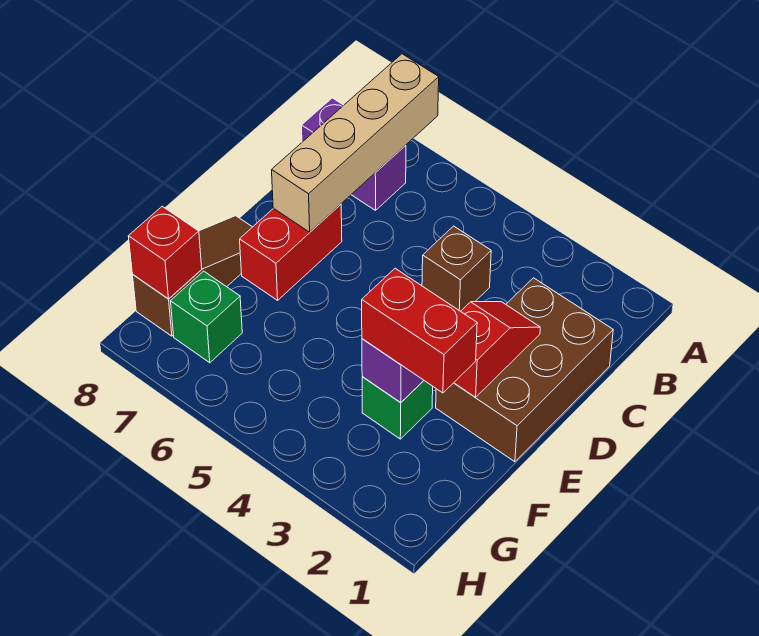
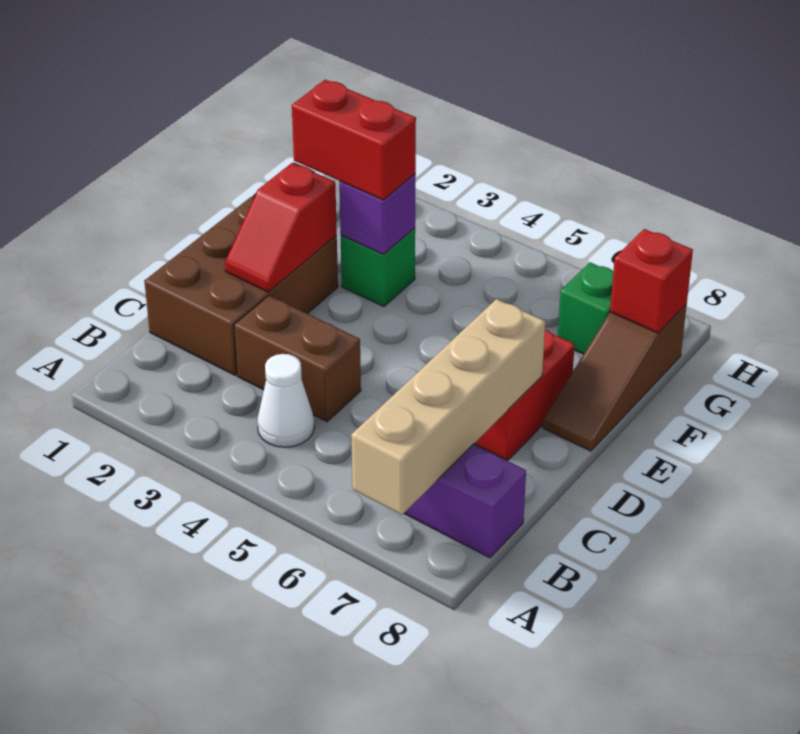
none -> white cone B4 level 1
brown brick C4 level 1 -> brown brick C3:C4 level 1

